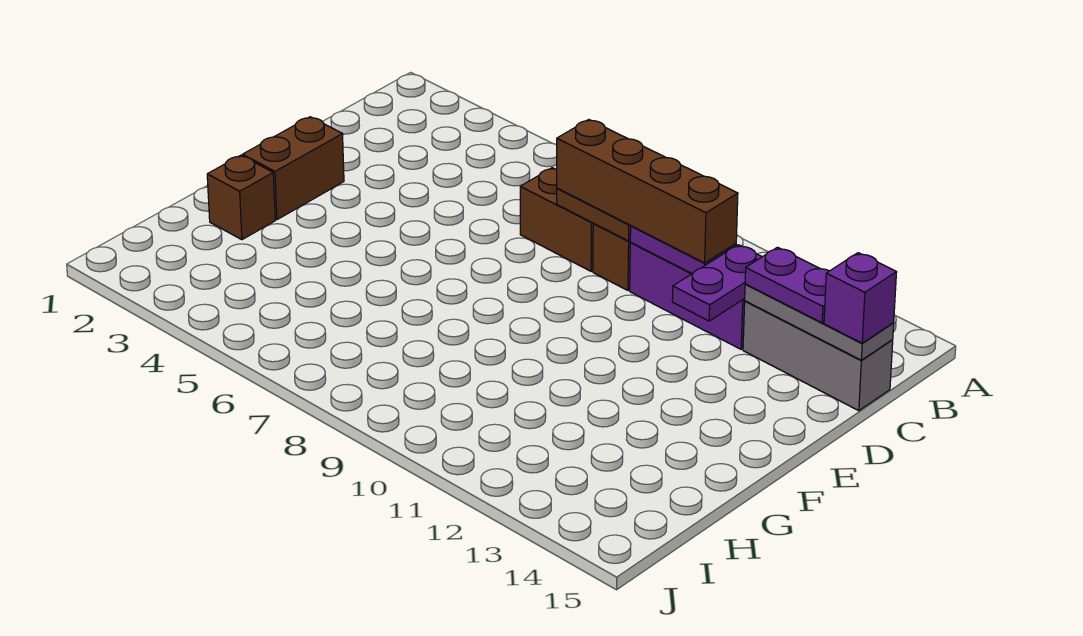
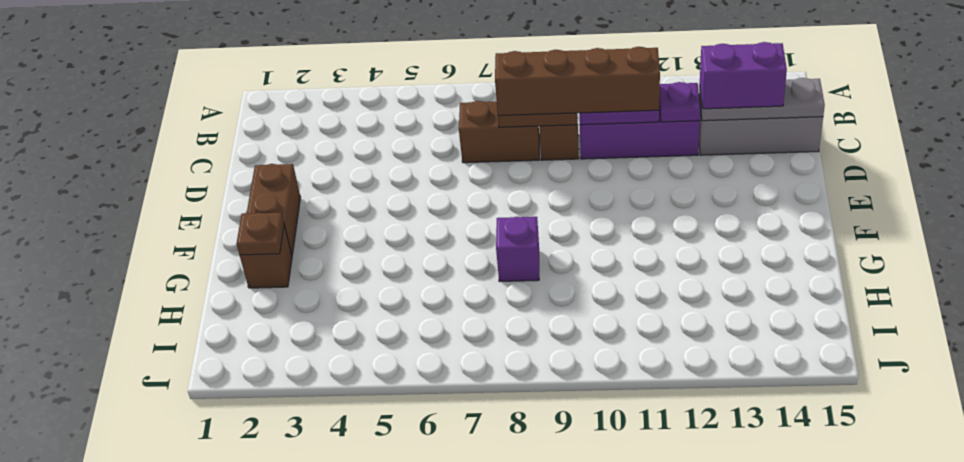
purple plate C12:D12 level 2 -> purple plate C12 level 2
purple plate C13:C14 level 3 -> purple brick C13:C14 level 3
purple brick C15 level 3 -> purple brick G8 level 1
none -> brown plate G2 level 2

